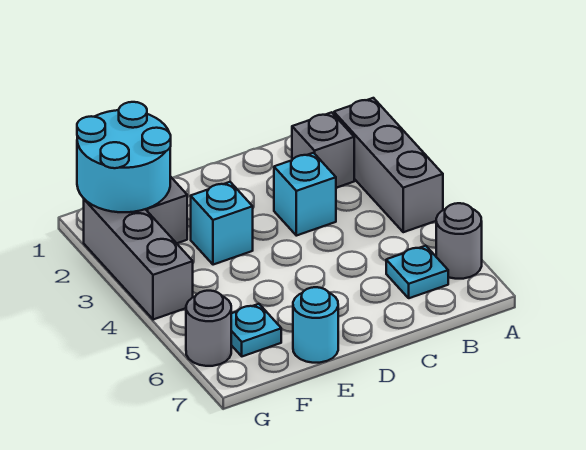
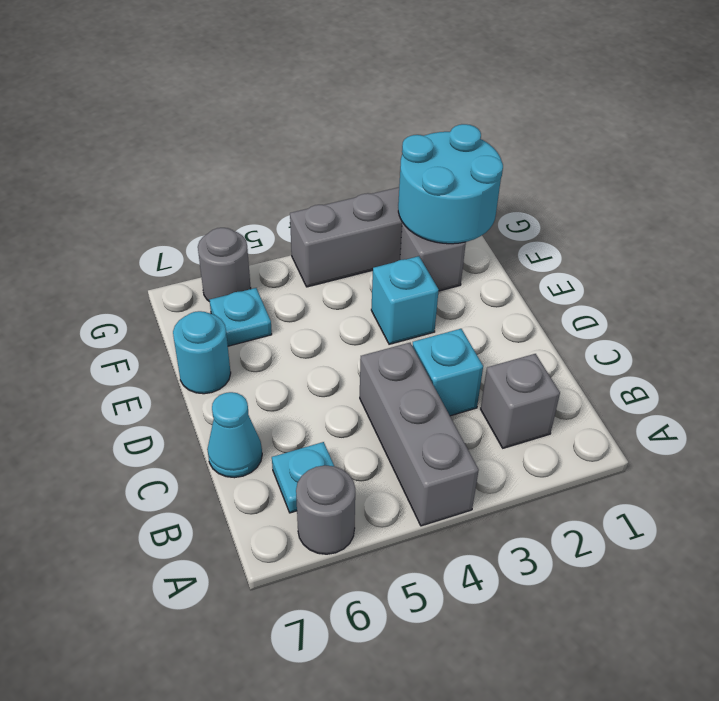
grey brick A2:A4 level 1 -> grey brick A4:C4 level 1
none -> cyan cone C7 level 1

